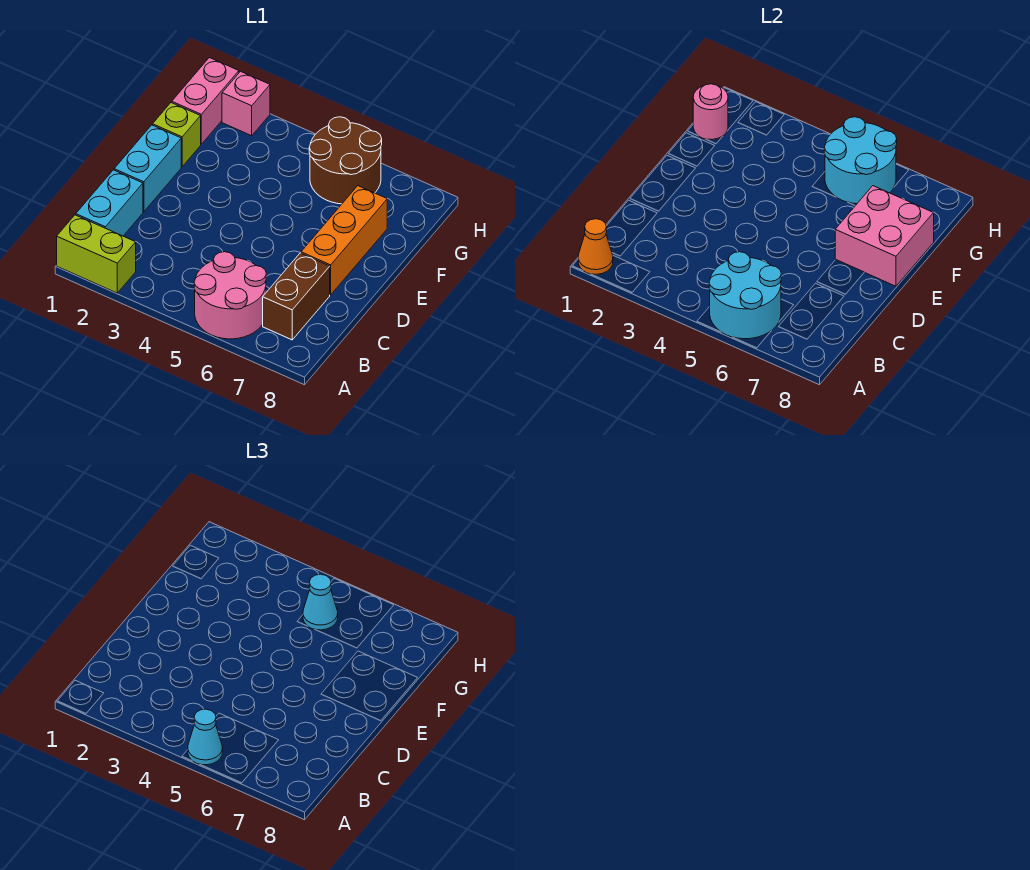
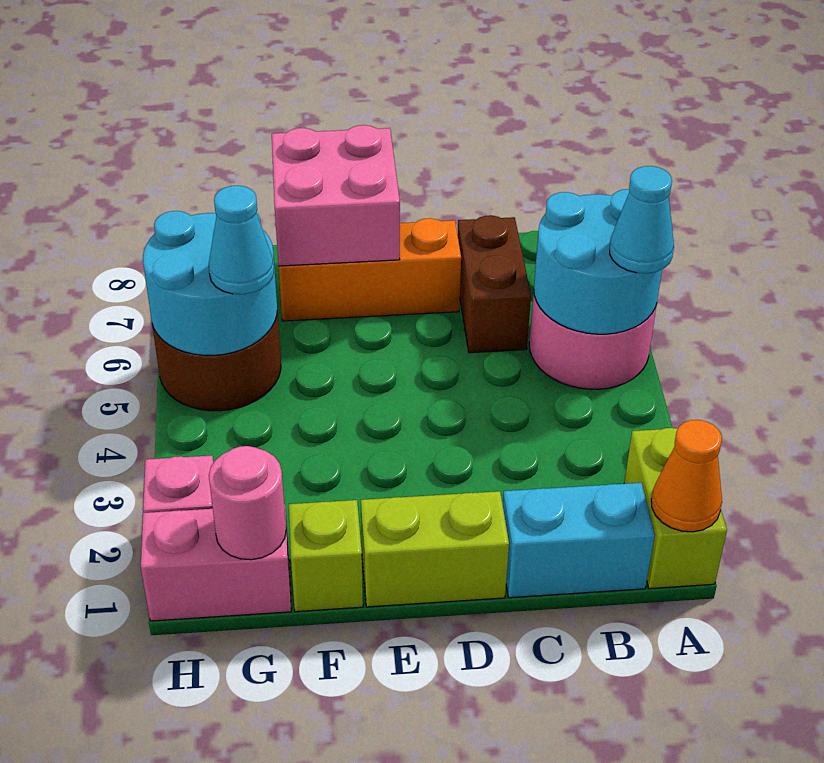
brown brick B7:C7 level 1 -> brown brick C6:C7 level 1
cyan brick D1:E1 level 1 -> lime brick D1:E1 level 1

